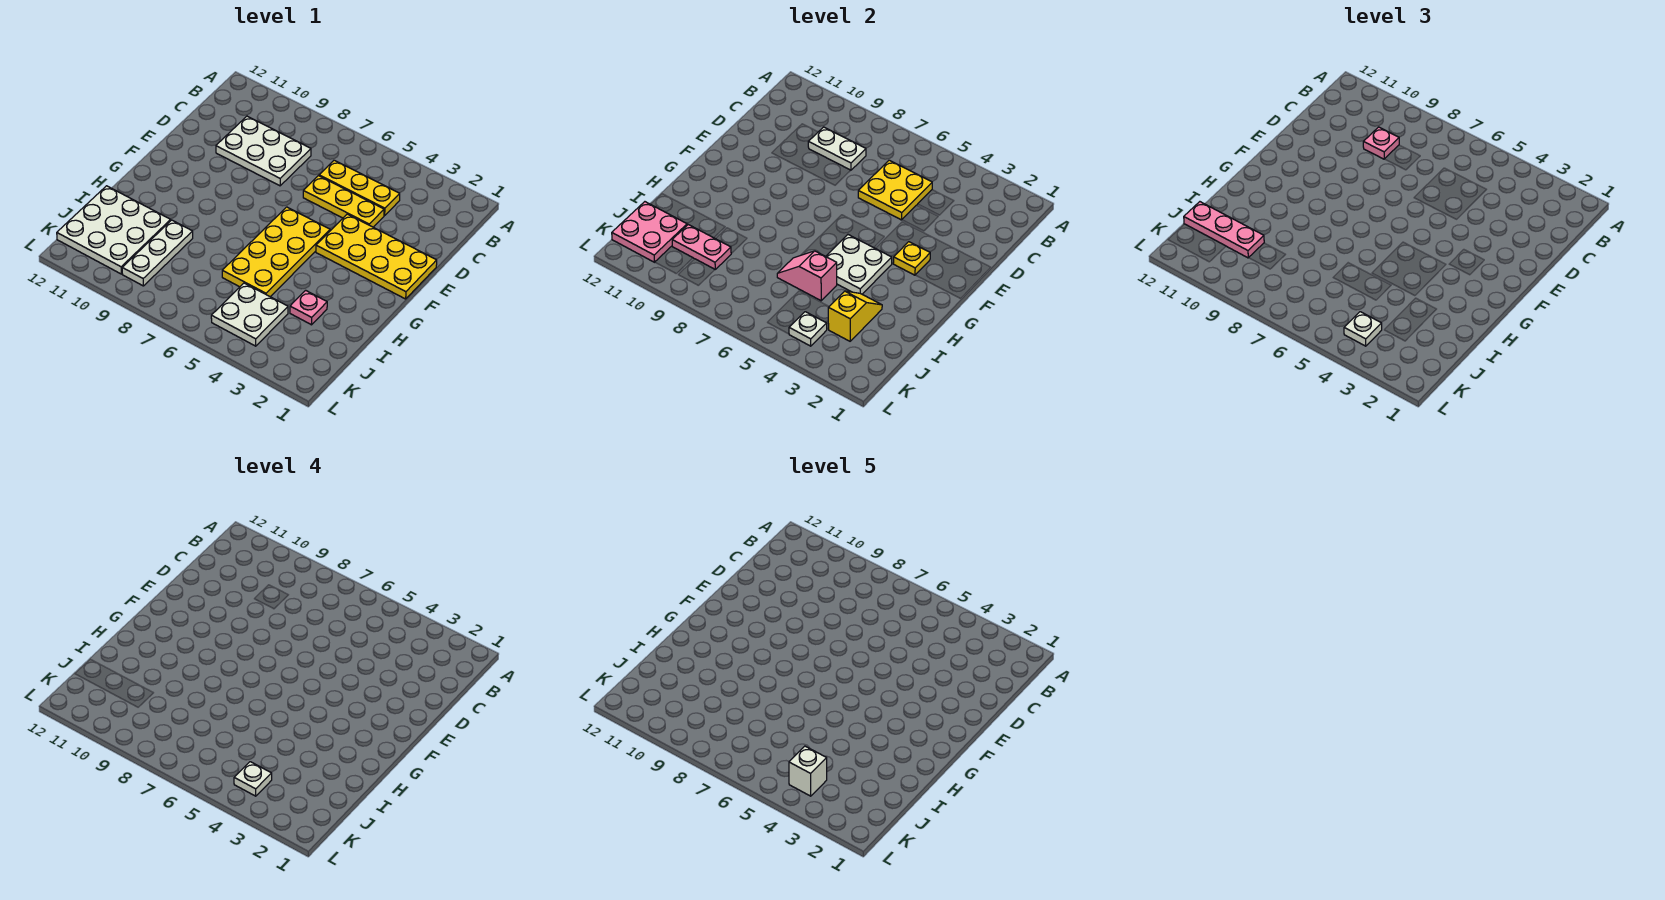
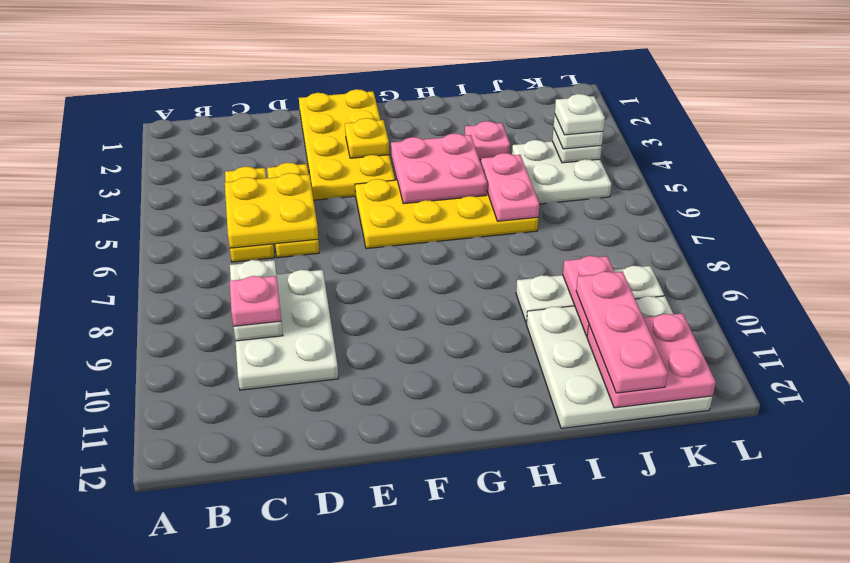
white plate G4:H5 level 2 -> pink plate G4:H5 level 2
yellow slope I3:J3 level 2 top J -> none
pink slope I5:I6 level 2 top 5 -> pink plate I5:I6 level 2
white brick K4 level 5 -> none

